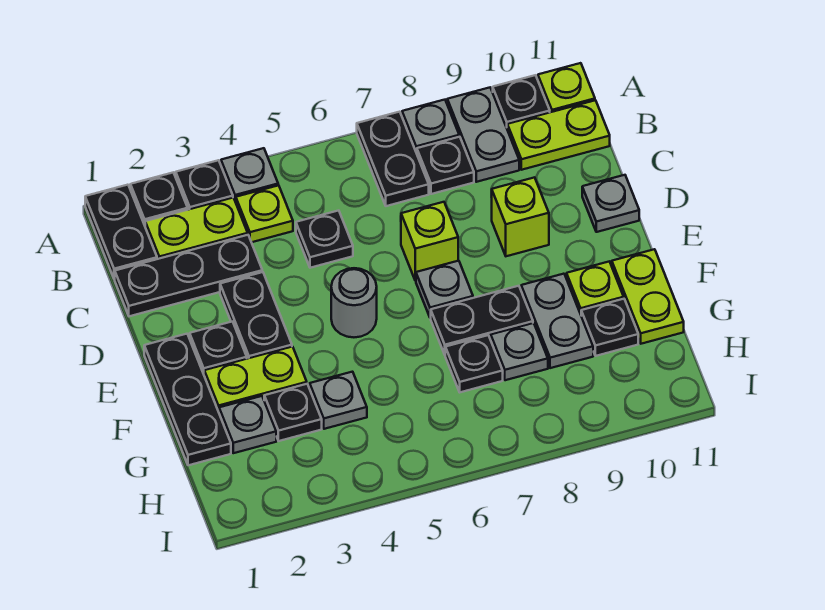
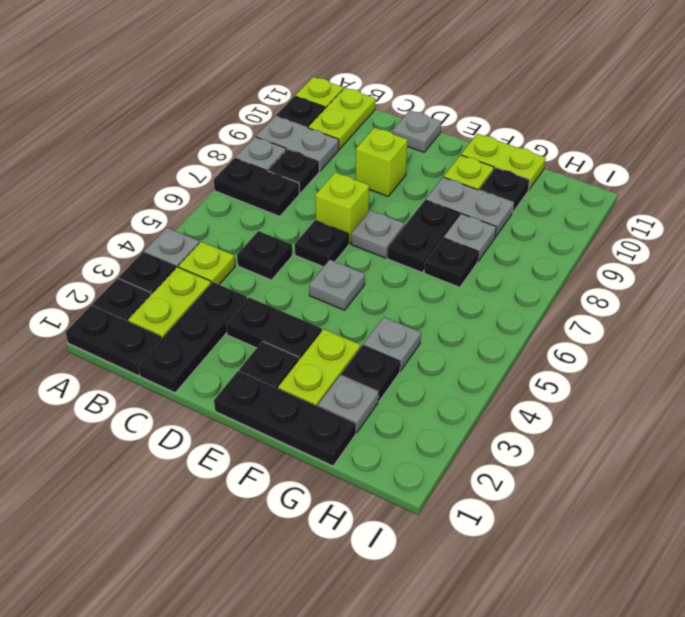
none -> black plate D6 level 1
grey round brick E5 level 1 -> grey plate E5 level 1

